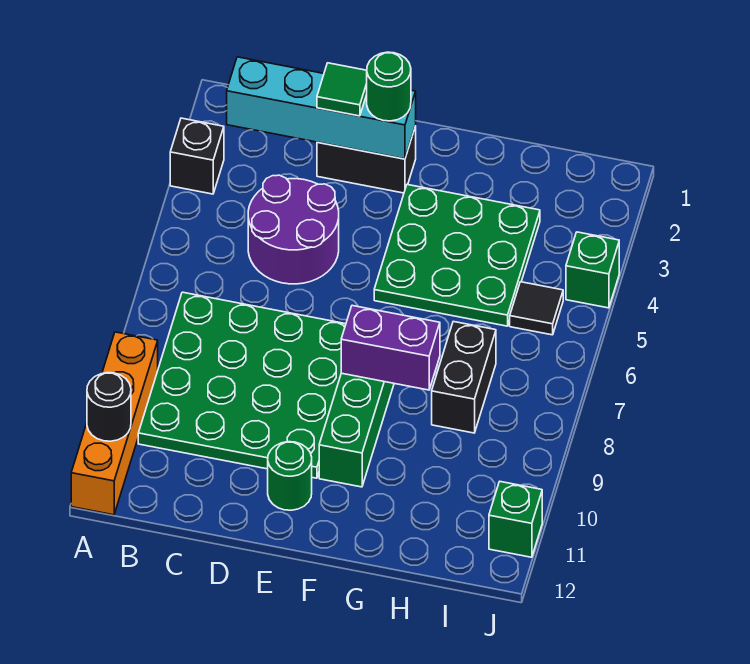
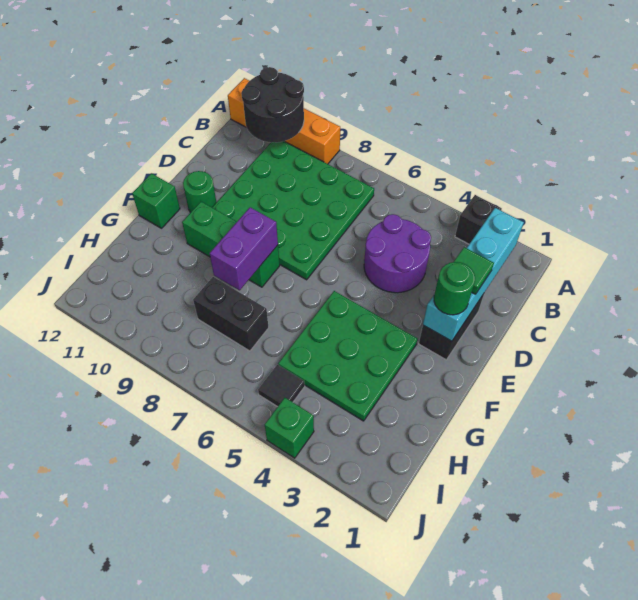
black round brick A11 level 2 -> black round brick A10:B11 level 2
green brick J11 level 1 -> green brick F12 level 1

